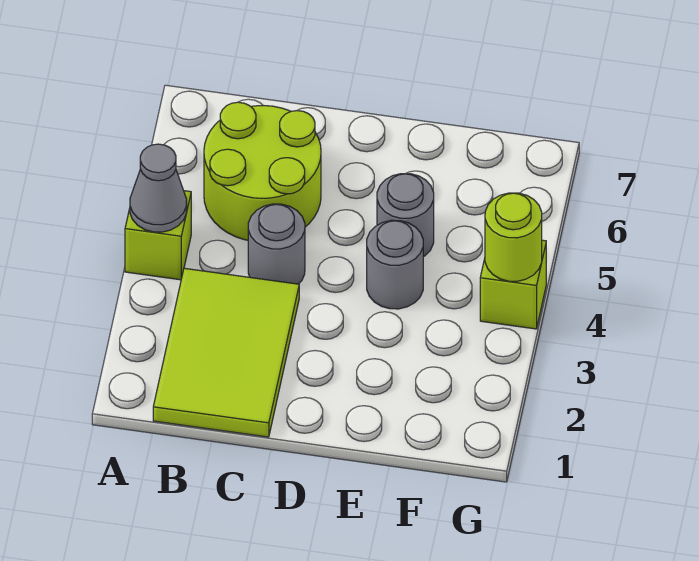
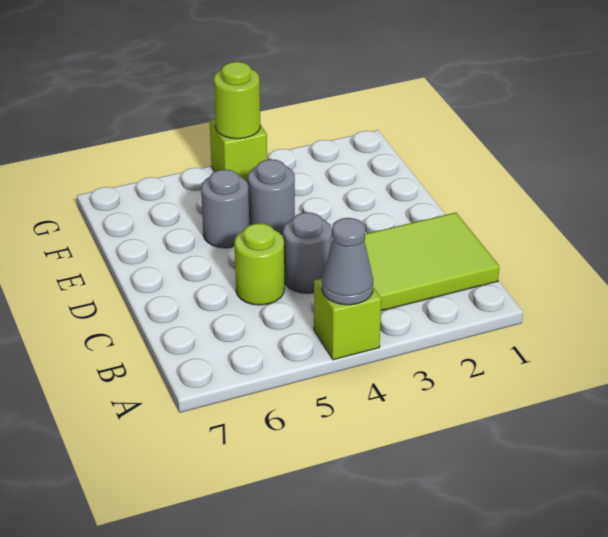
lime round brick B5:C6 level 1 -> lime round brick C5 level 1

